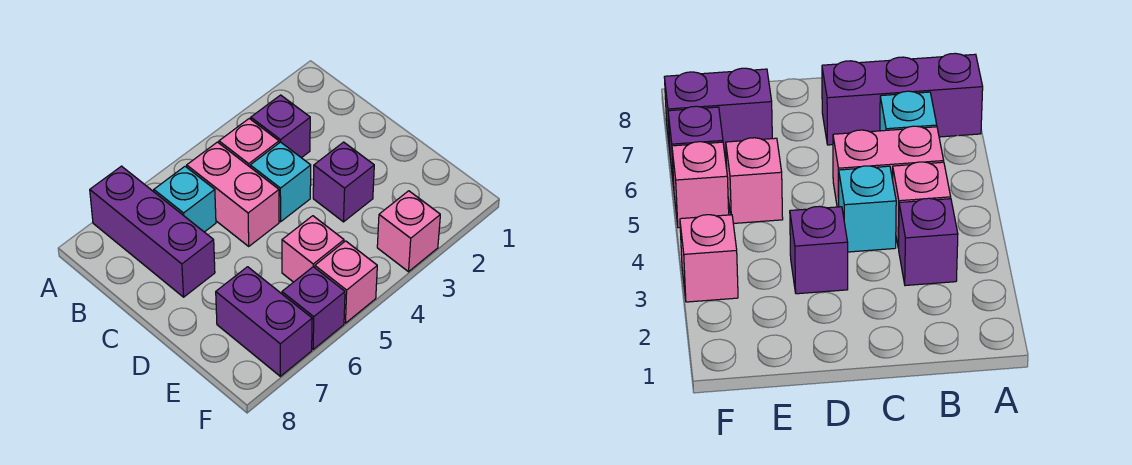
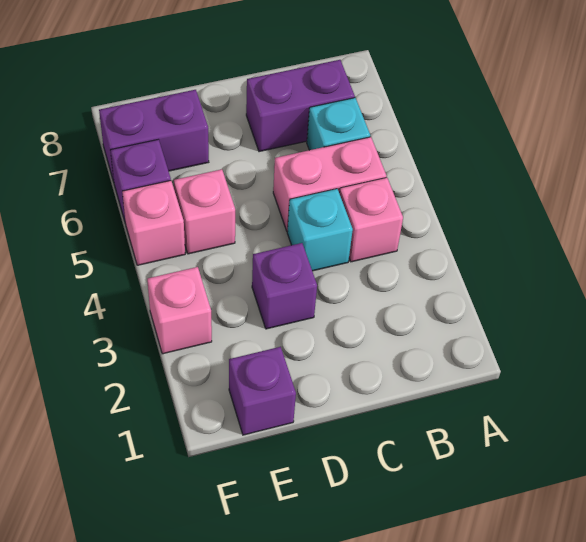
purple brick A7:C7 level 1 -> purple brick B7:C7 level 1
purple brick B3 level 1 -> purple brick E1 level 1

